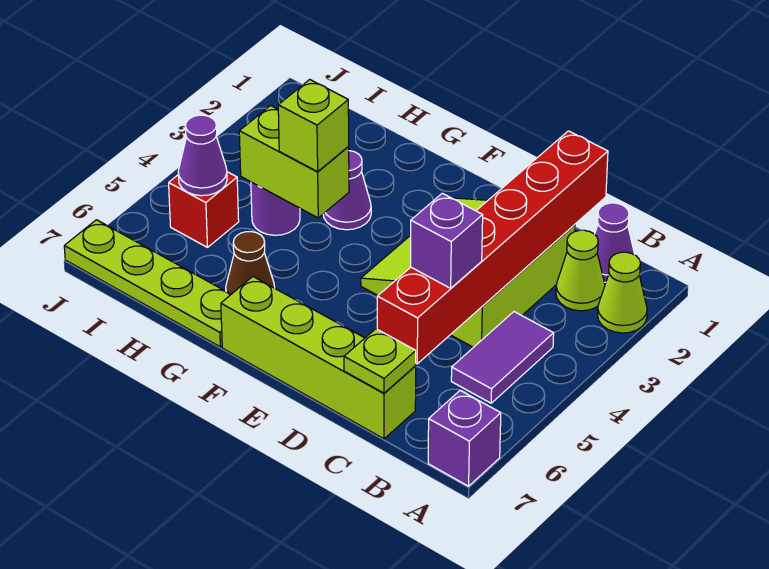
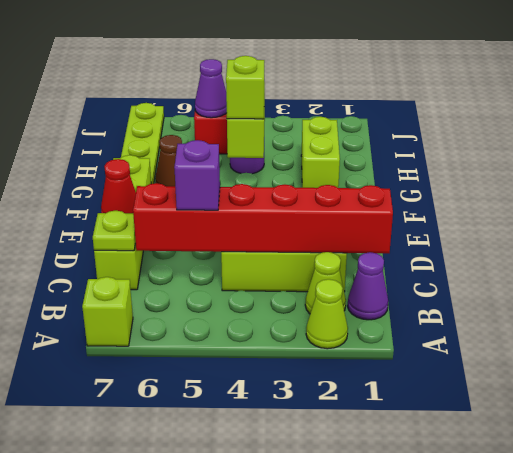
purple brick A7 level 1 -> lime brick A7 level 1
purple tile B4:B5 level 1 -> none
none -> red cone D7 level 2
none -> lime brick G2:H2 level 1
purple cone G3 level 1 -> none

